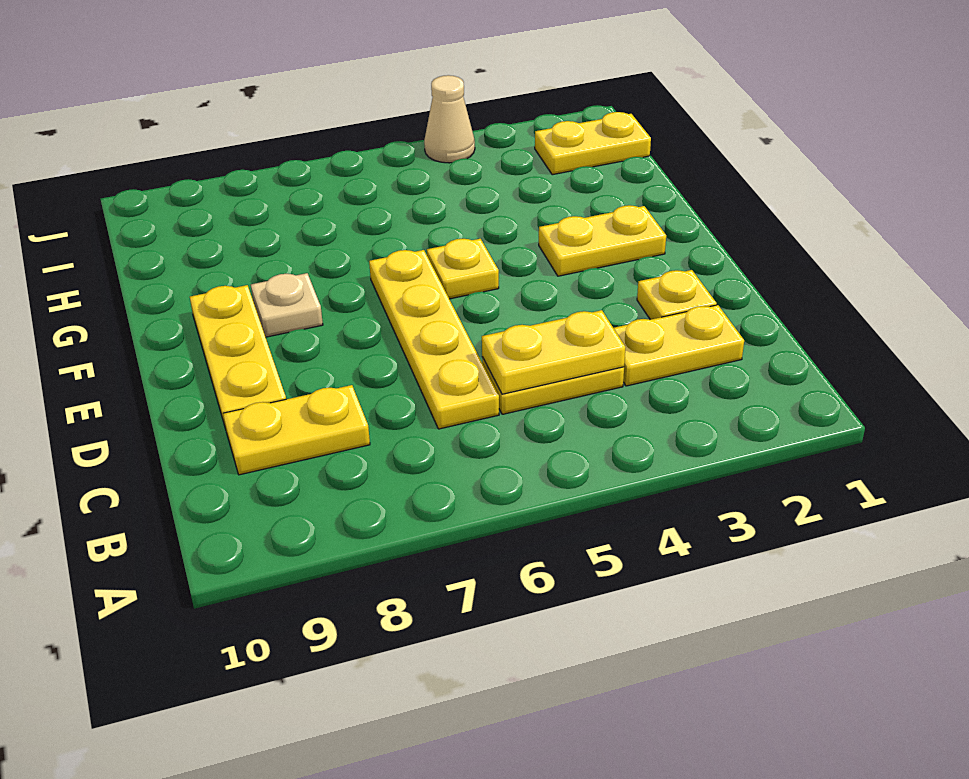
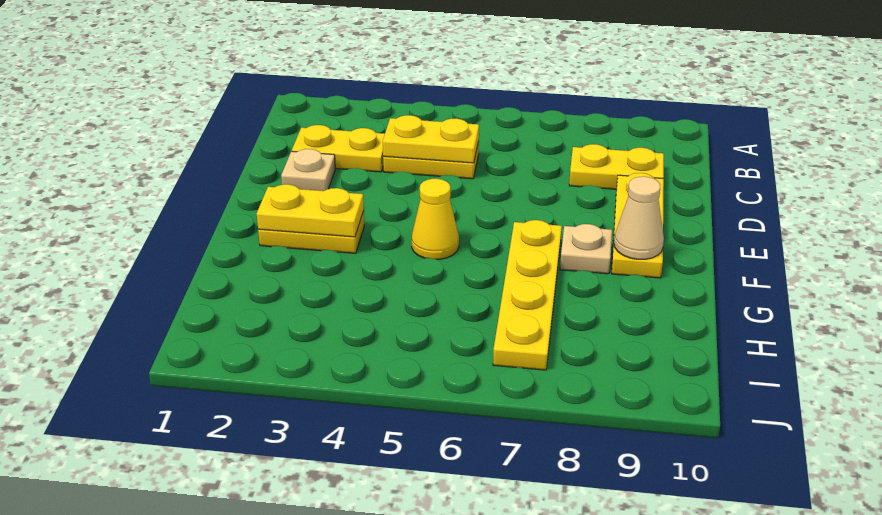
yellow plate C6:F6 level 1 -> yellow plate F7:I7 level 1
yellow plate D2 level 1 -> tan plate D2 level 1
yellow plate F5 level 1 -> yellow cone F5 level 1
yellow plate I1:I2 level 1 -> yellow plate F2:F3 level 2
tan cone J4 level 1 -> tan cone F9 level 2

